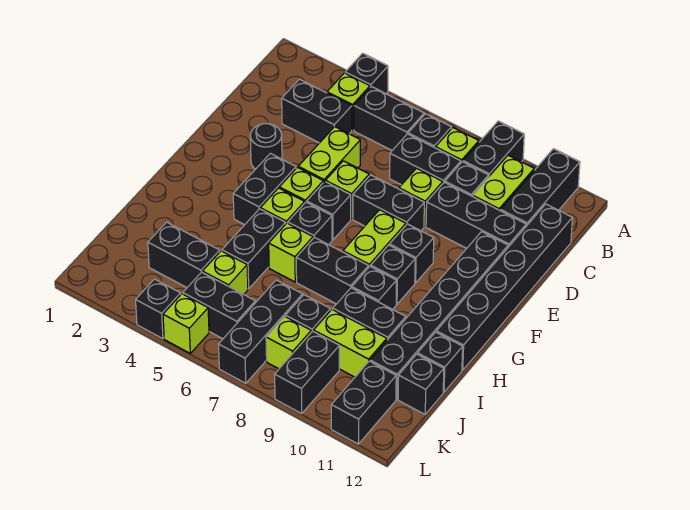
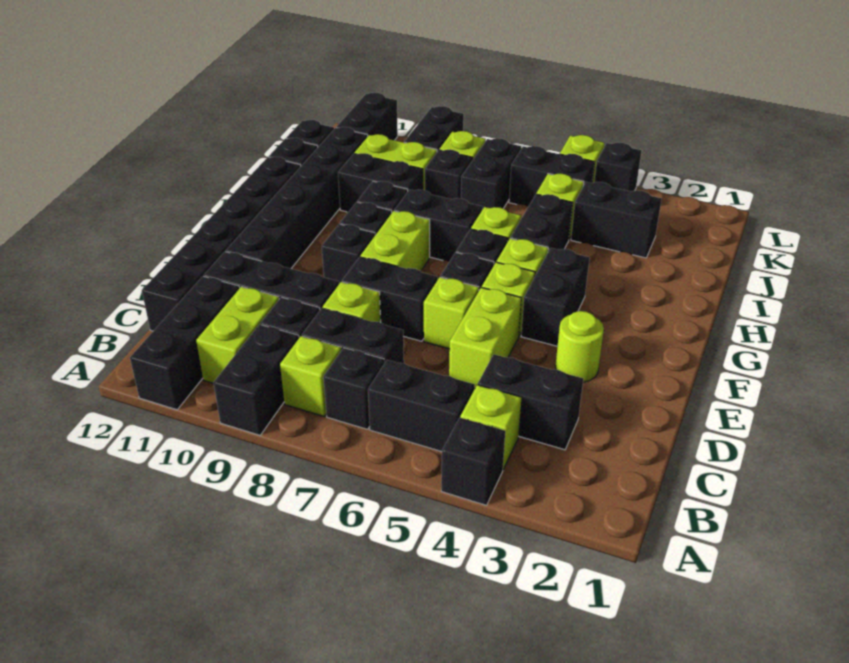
black round brick E3 level 1 -> lime round brick E3 level 1
black brick J7:L7 level 1 -> black brick J7:K7 level 1

